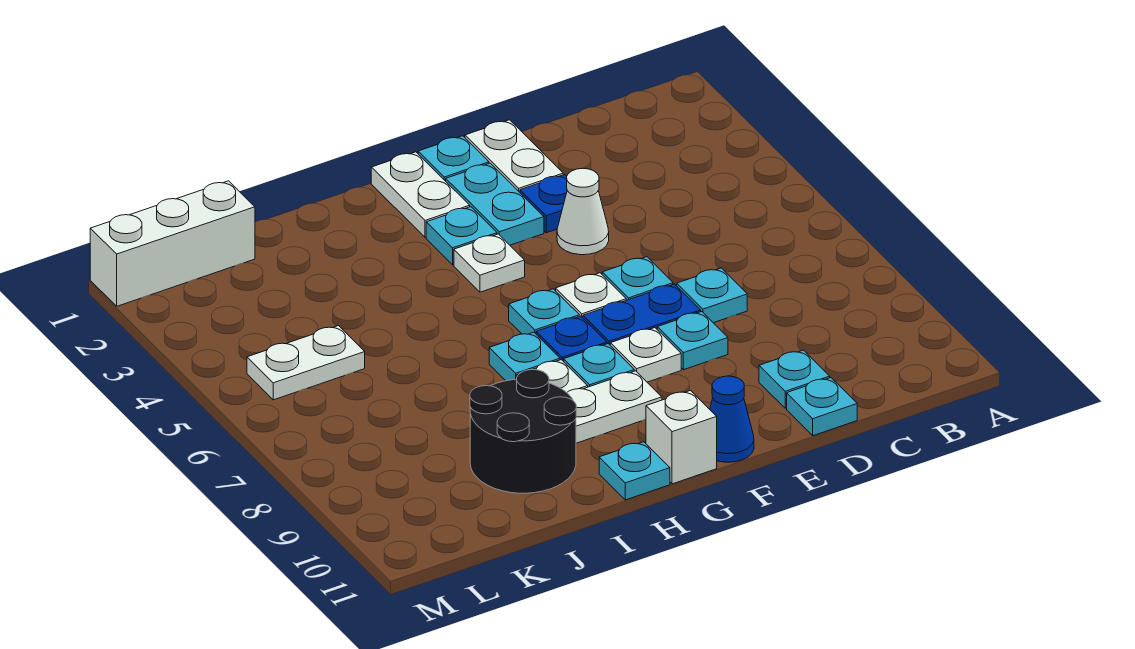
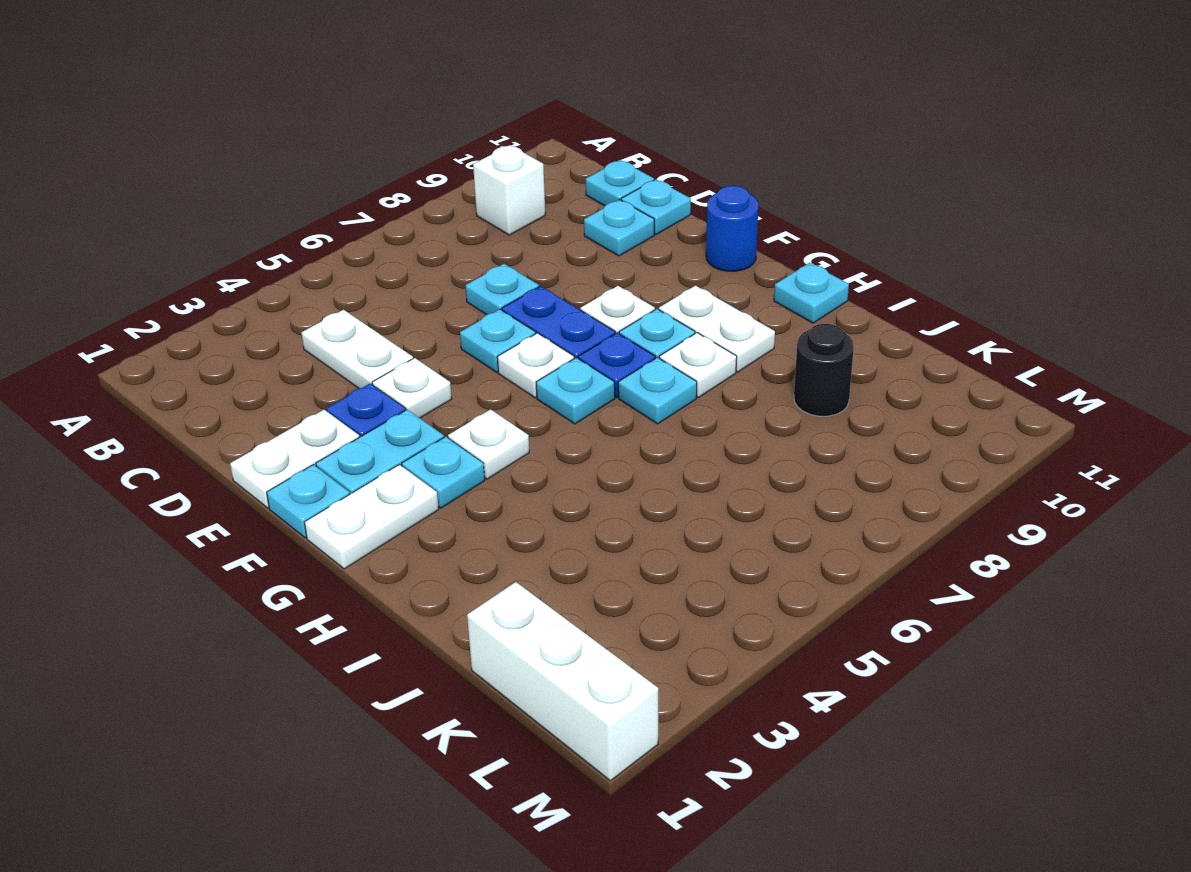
white cone E4 level 1 -> white plate E4 level 1
cyan plate E8 level 1 -> cyan plate C11 level 1
blue cone F11 level 1 -> blue round brick F11 level 1
white brick G11 level 1 -> white brick B9 level 1
black round brick I9:J10 level 1 -> black round brick J9 level 1
white plate K5:L5 level 1 -> white plate C4:D4 level 1

